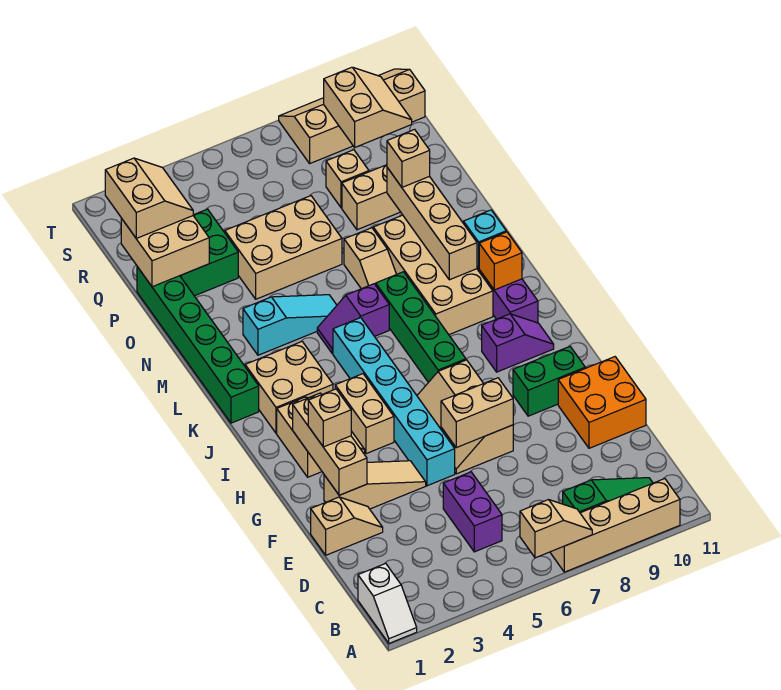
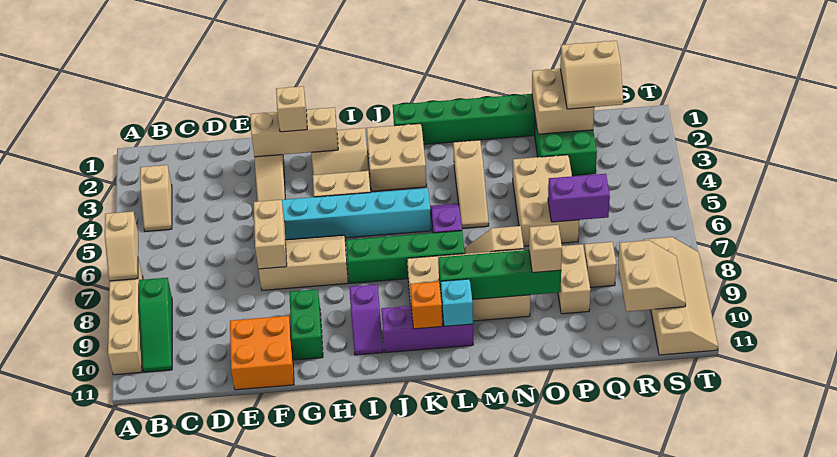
white slope A1:B1 level 1 top B -> none
purple brick C5:D5 level 1 -> purple brick P6:Q6 level 2
tan slope E1:E2 level 1 top 1 -> tan slope B3:B4 level 1 top 3
tan brick L9:O9 level 2 -> green brick L9:O9 level 2
cyan slope M3:M5 level 1 top 3 -> tan slope M3:M5 level 1 top 3
tan slope R9:S10 level 2 top 9 -> tan slope R9:S10 level 2 top R

